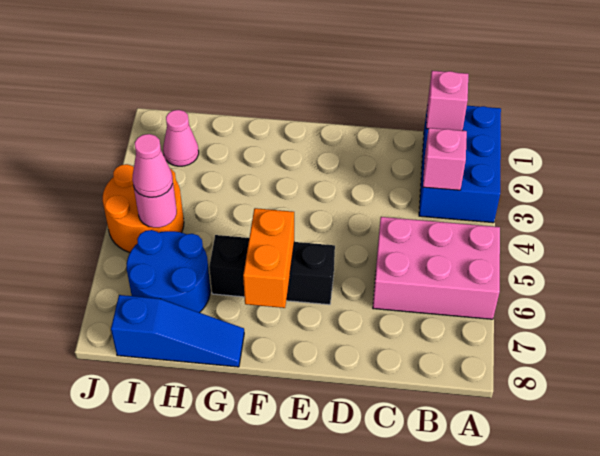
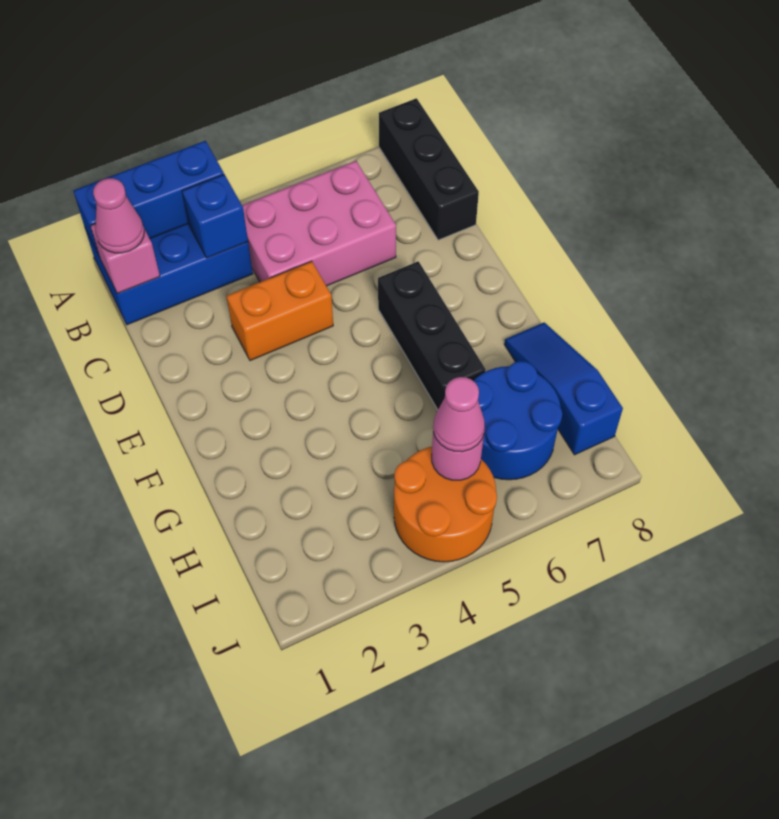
none -> blue brick A1:A3 level 2
pink brick A5:C6 level 1 -> pink brick B4:C6 level 1
none -> black brick A8:C8 level 1
pink brick B3 level 2 -> blue brick B3 level 2
orange brick F6:F7 level 2 -> orange brick D3:D4 level 1
pink cone I2 level 1 -> pink cone B1 level 3

